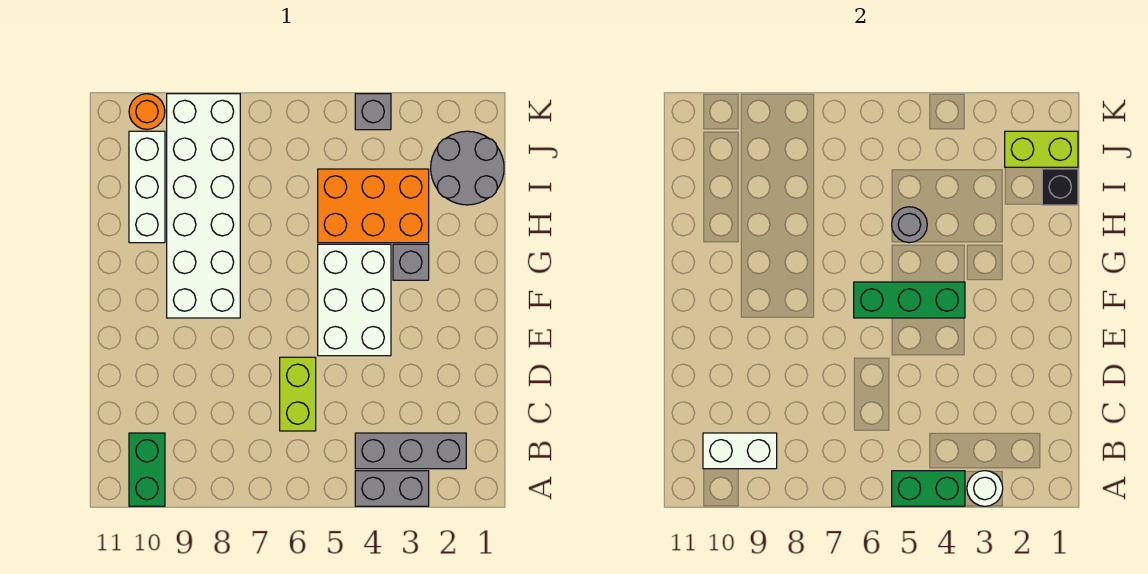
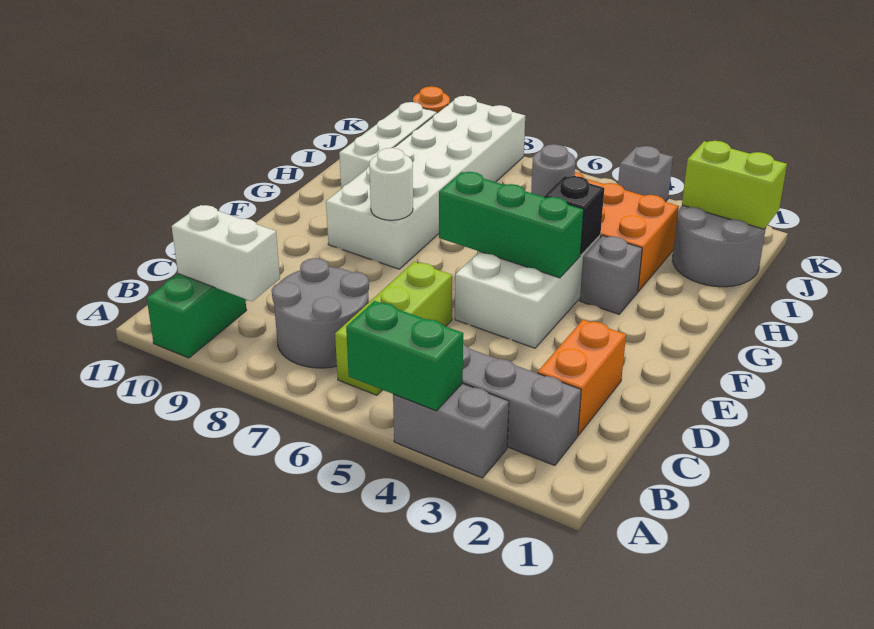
white round brick A3 level 2 -> white round brick F8 level 2
none -> grey round brick B7:C8 level 1
none -> orange brick C2:D2 level 1
lime brick C6:D6 level 1 -> lime brick B6:D6 level 1
black brick I1 level 2 -> black brick G4 level 2

